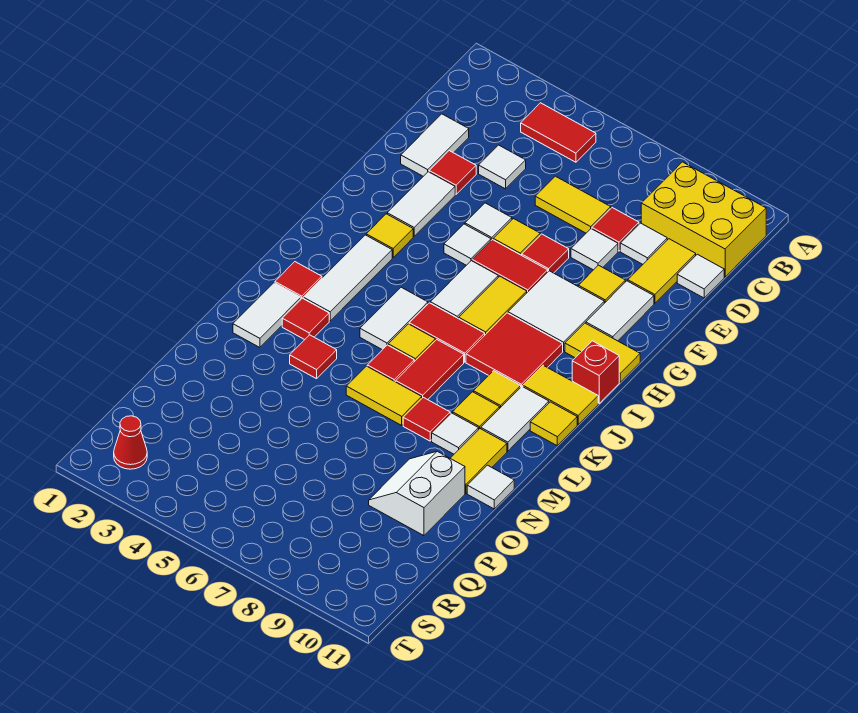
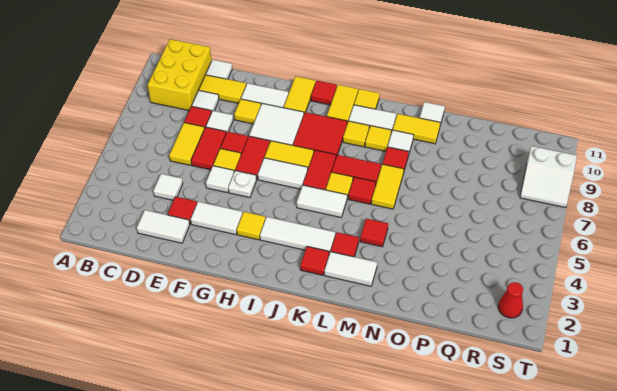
red tile B4:B5 level 1 -> red tile E6:E7 level 1
white tile G5 level 1 -> white plate G5 level 1
red brick I11 level 1 -> red tile I11 level 1
white slope O9:P10 level 1 top 10 -> white slope S8:T9 level 1 top 9

